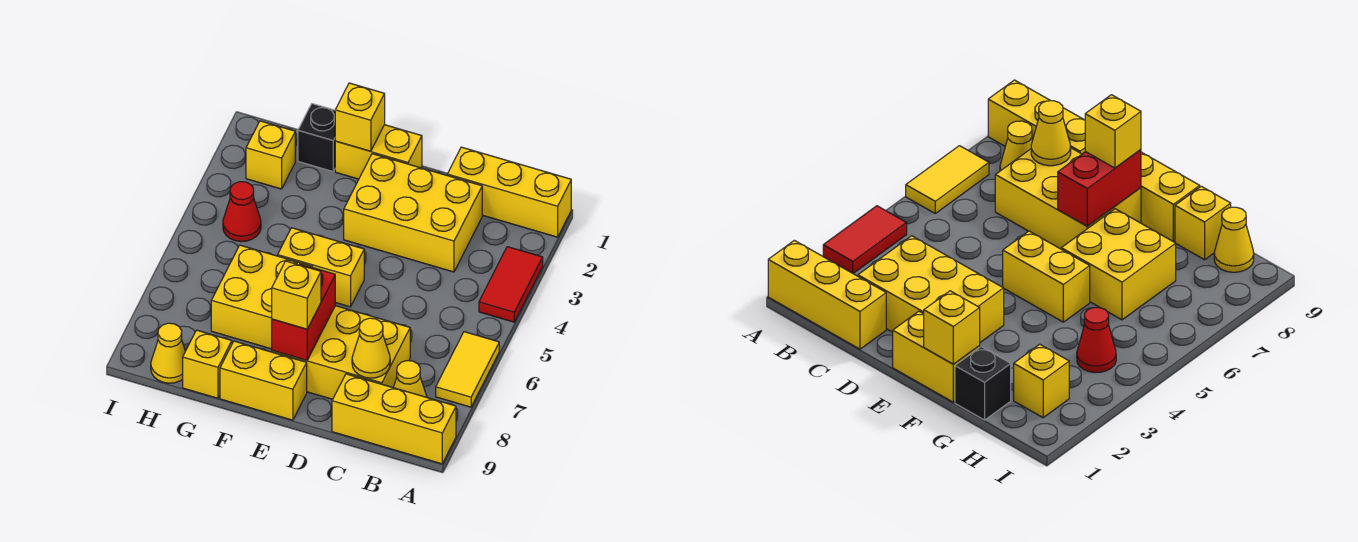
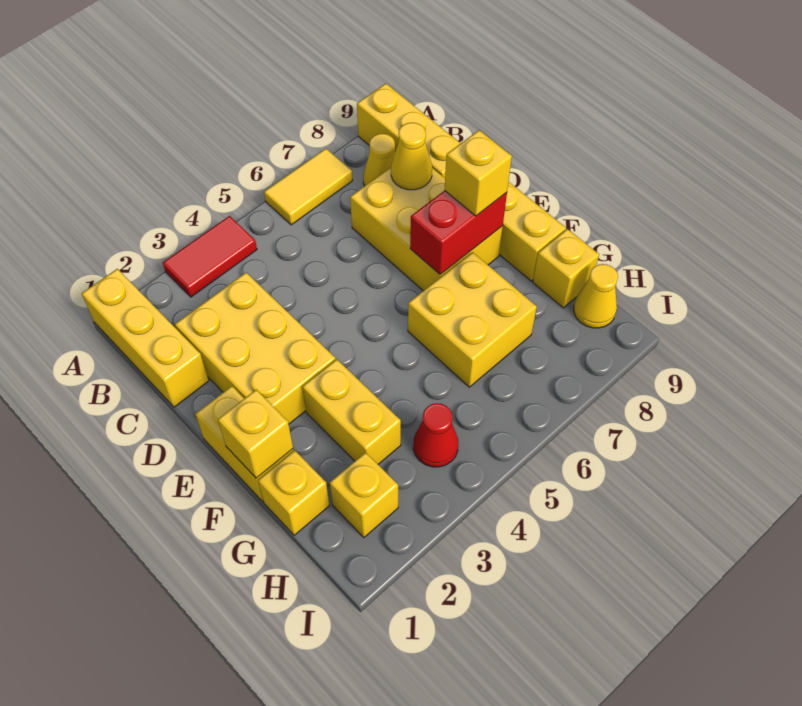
yellow brick E5:F5 level 1 -> yellow brick F3:G3 level 1
black brick G1 level 1 -> yellow brick G1 level 1

